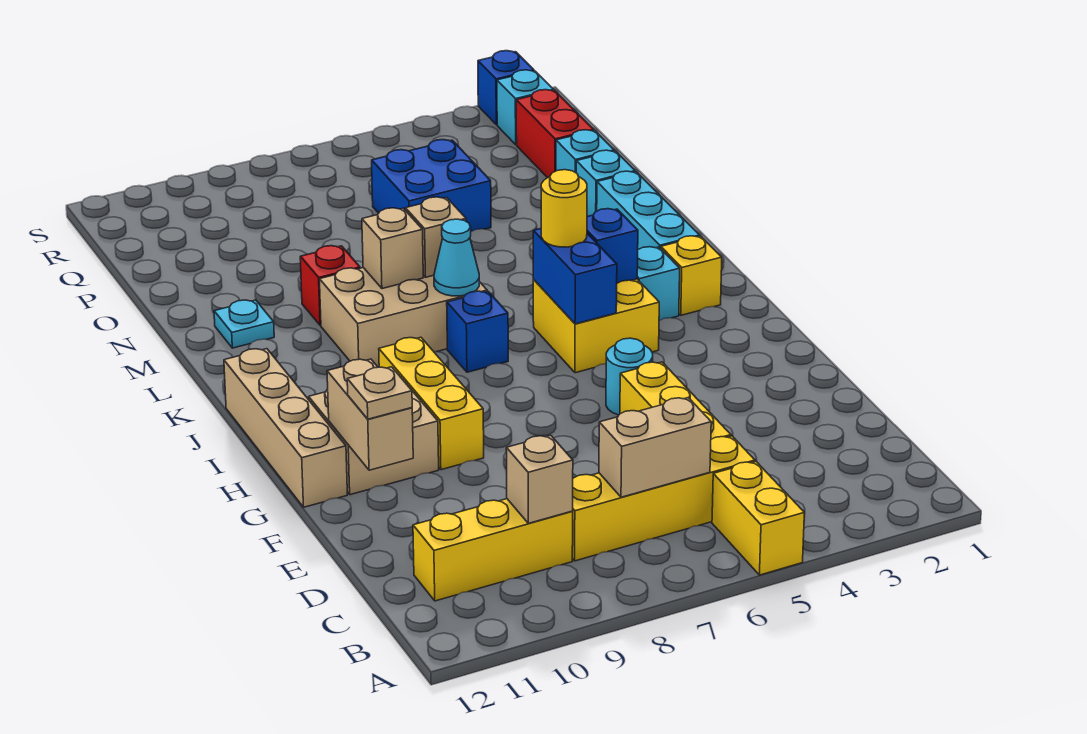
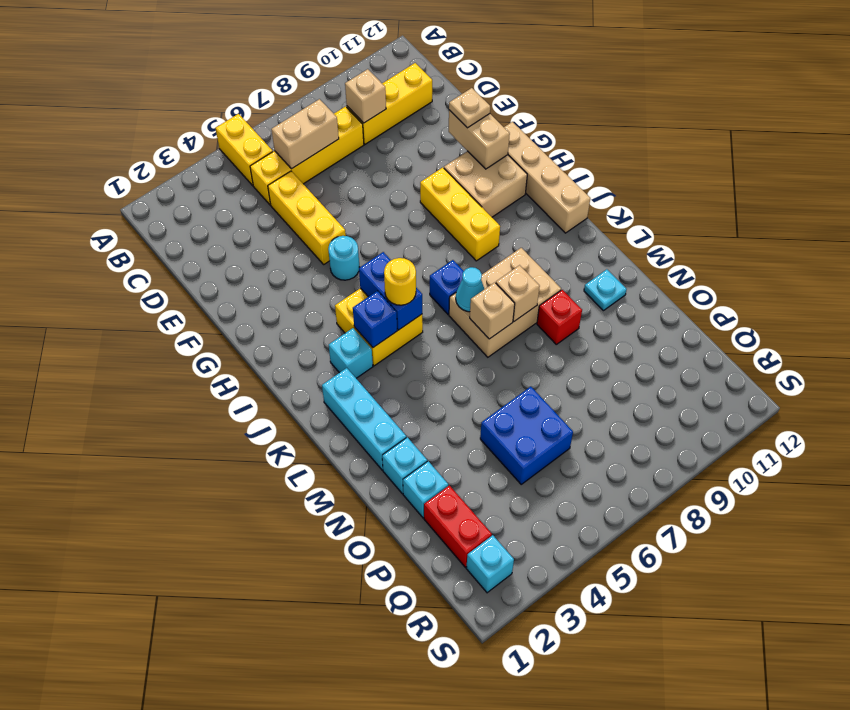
yellow brick J2 level 1 -> none
blue brick S2 level 1 -> none

